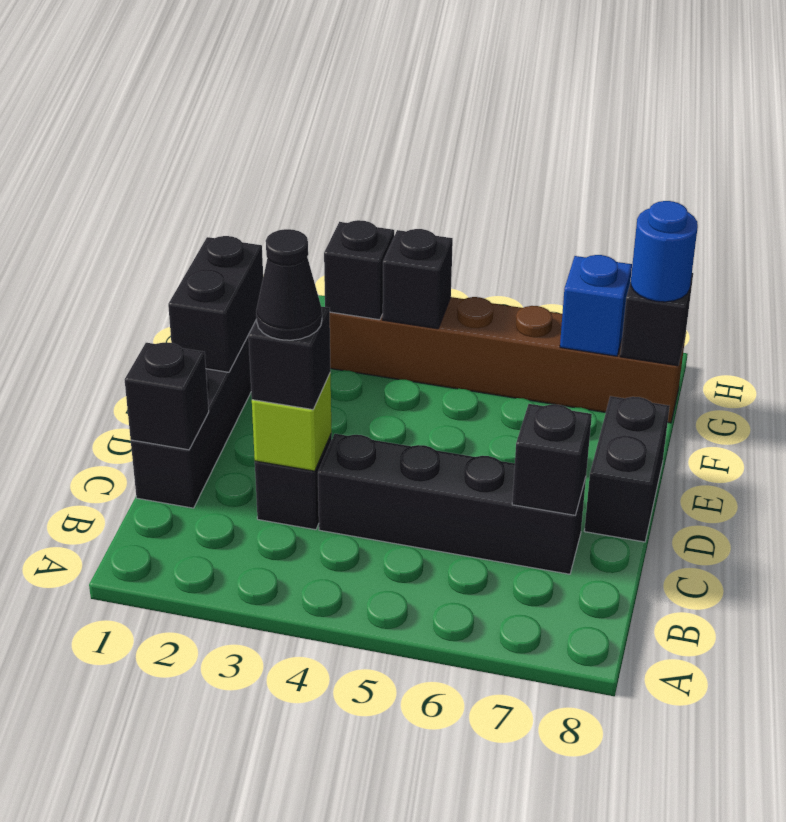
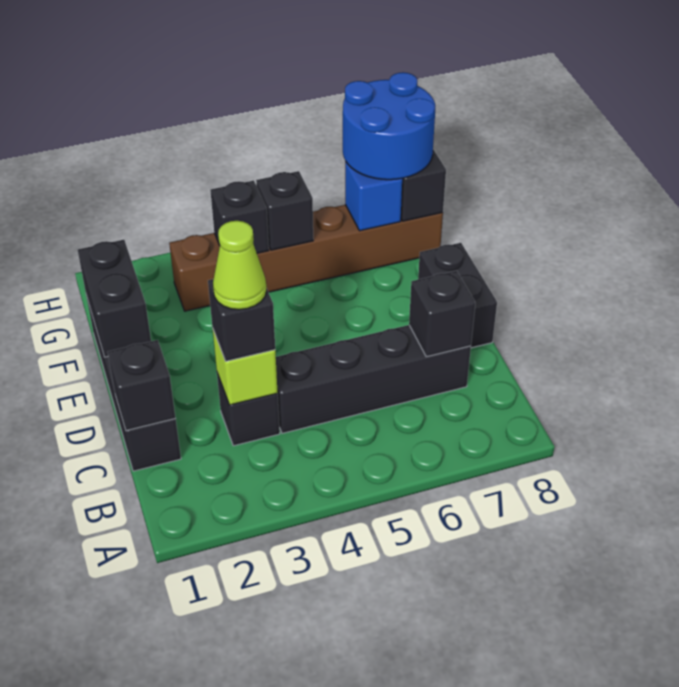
black cone C3 level 4 -> lime cone C3 level 4
black brick G3 level 2 -> black brick G5 level 2
blue round brick G8 level 3 -> blue round brick G7:H8 level 3

